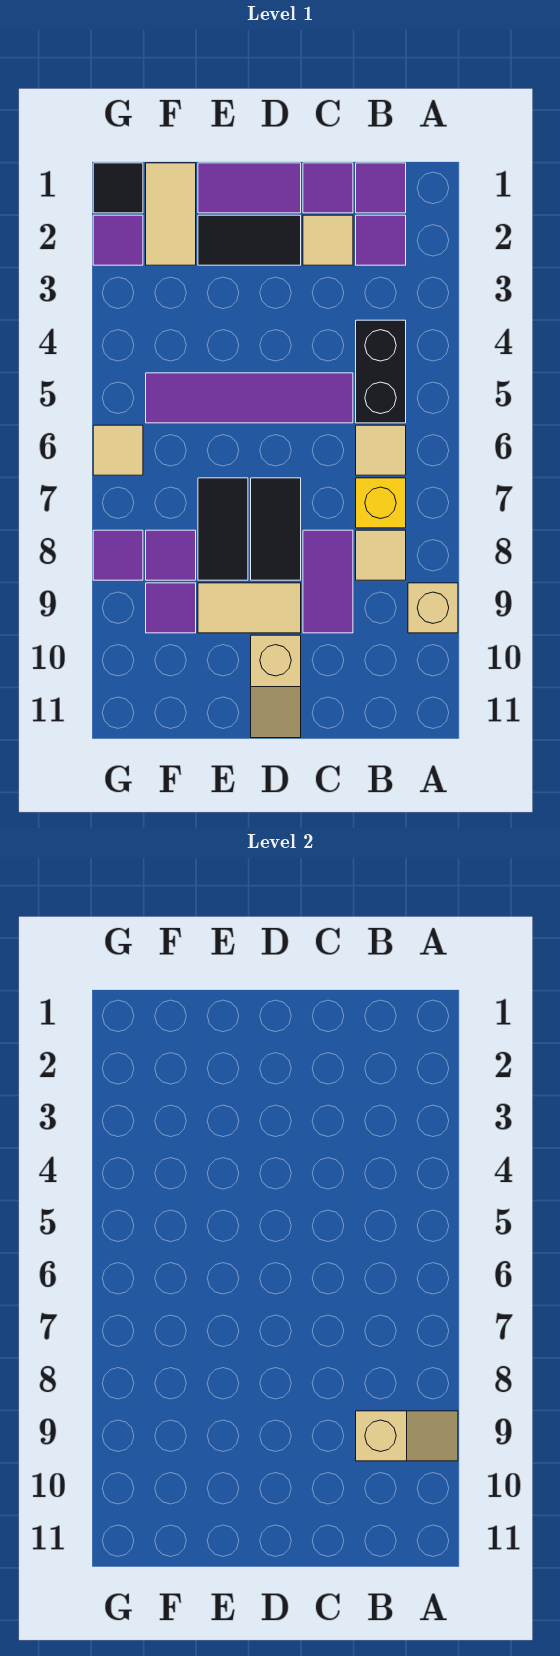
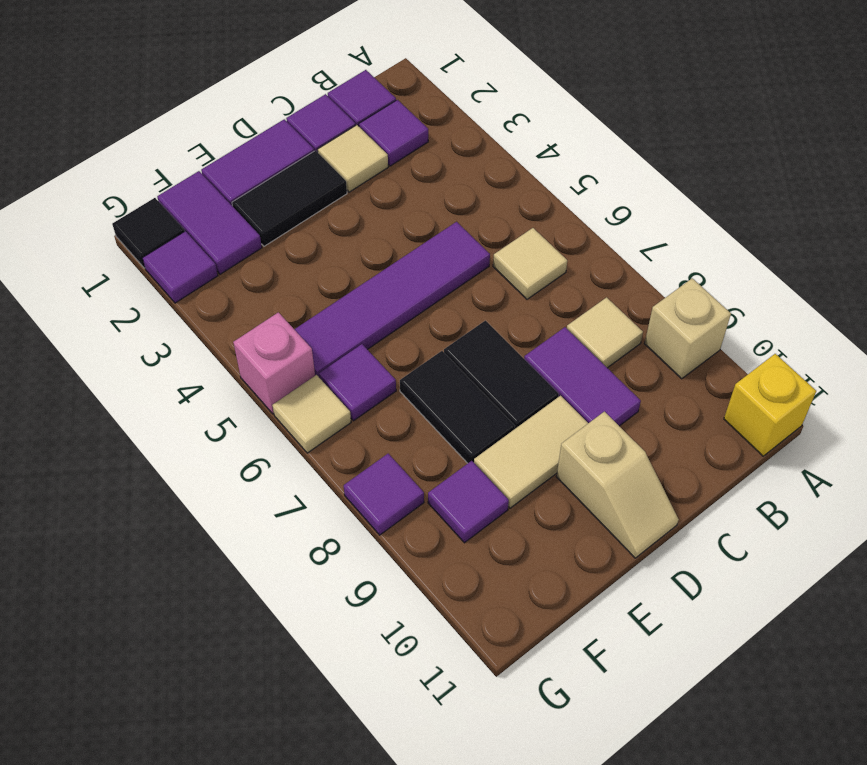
tan slope A9:B9 level 2 top B -> none
black brick B4:B5 level 1 -> none
yellow brick B7 level 1 -> yellow brick A11 level 1
tan tile F1:F2 level 1 -> purple tile F1:F2 level 1
purple tile F8 level 1 -> purple tile F6 level 1
none -> pink brick G5 level 1

